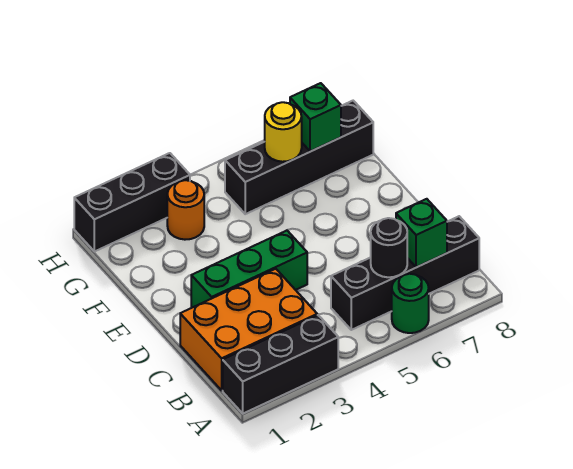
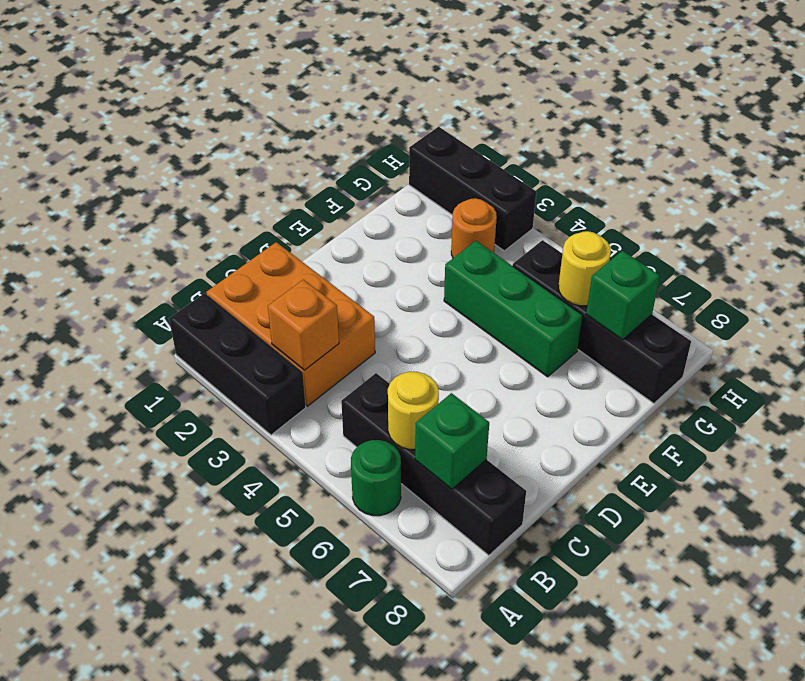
none -> orange brick B3 level 2
black round brick B6 level 2 -> yellow round brick B6 level 2
green brick D2:D4 level 1 -> green brick F4:F6 level 1

